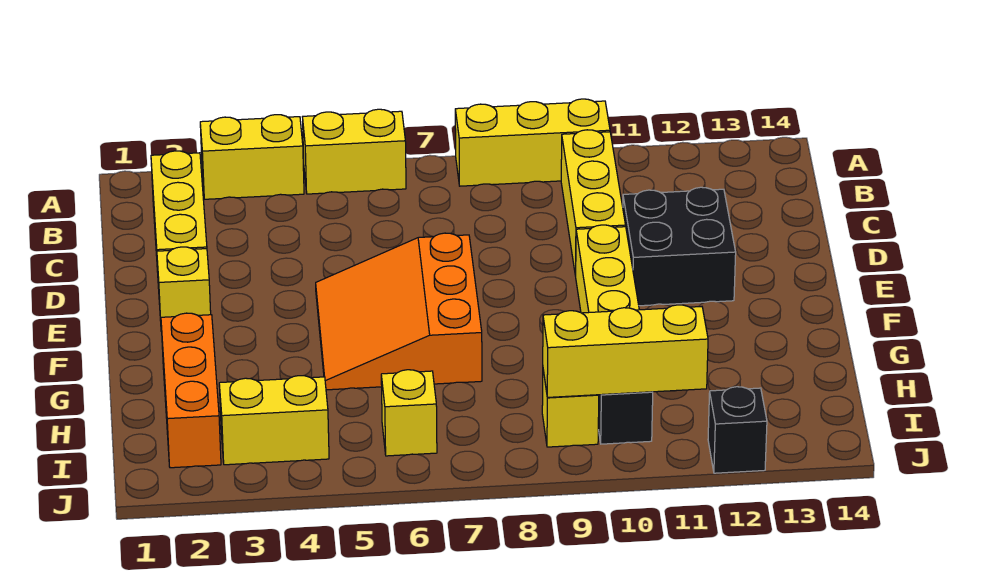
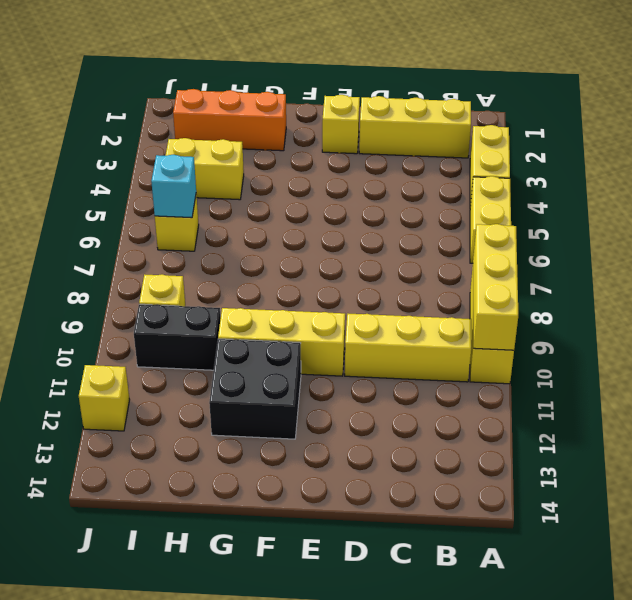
black brick D11:E12 level 1 -> black brick F11:G12 level 1
orange slope E5:G7 level 1 top 7 -> none
yellow brick I3:I4 level 1 -> yellow brick H4:I4 level 1
none -> cyan brick I6 level 2
yellow brick I9:I11 level 2 -> yellow brick A8:A10 level 2
black brick J12 level 1 -> yellow brick J12 level 1

